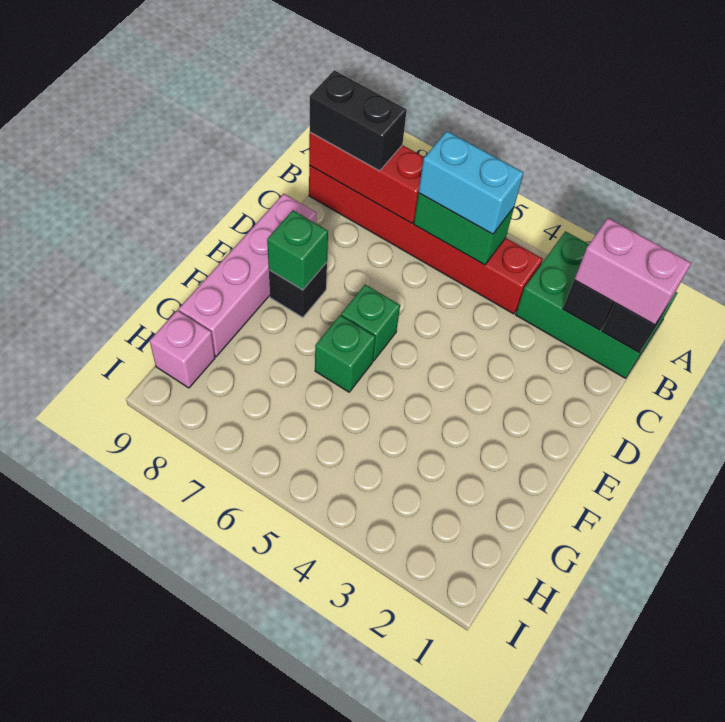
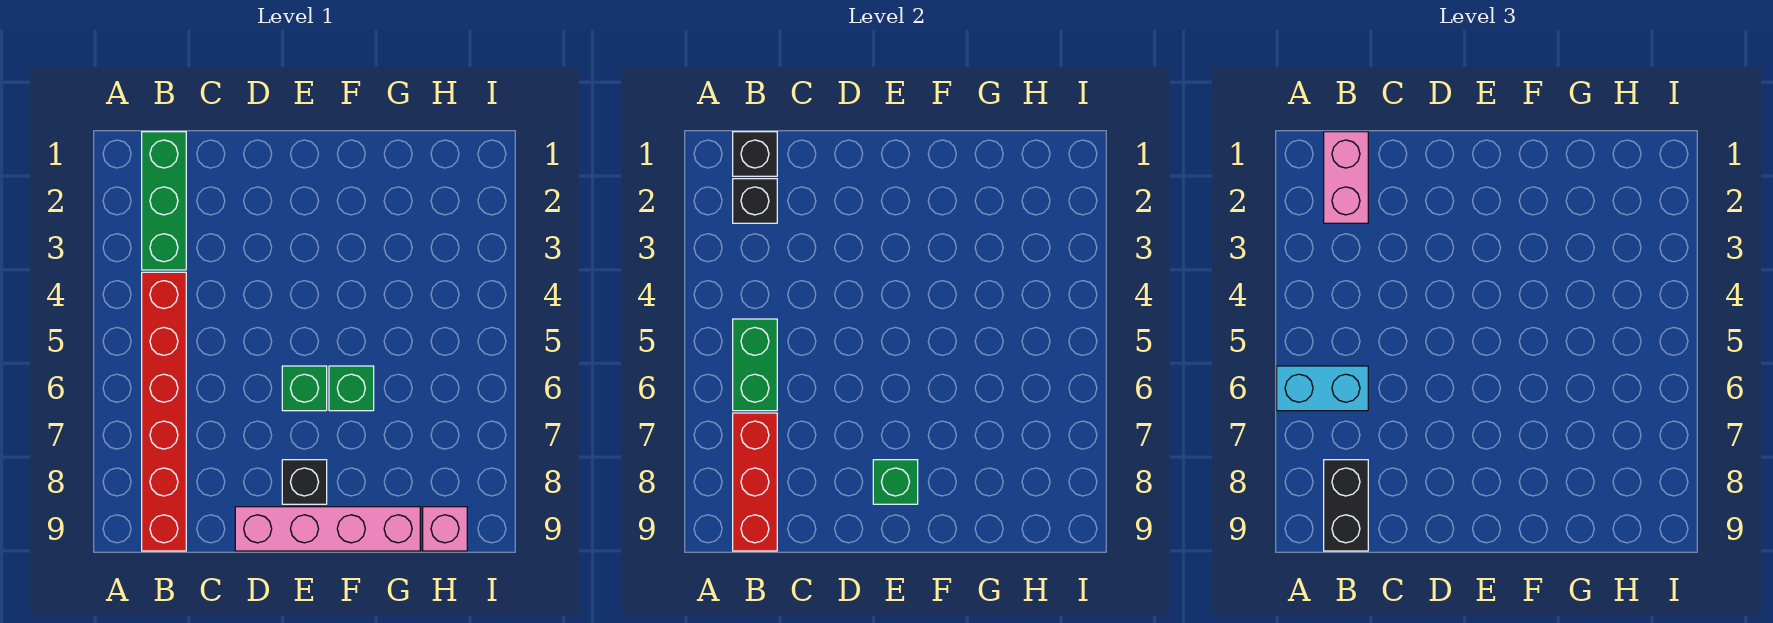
green brick A1:B3 level 1 -> green brick B1:B3 level 1
cyan brick B5:B6 level 3 -> cyan brick A6:B6 level 3

